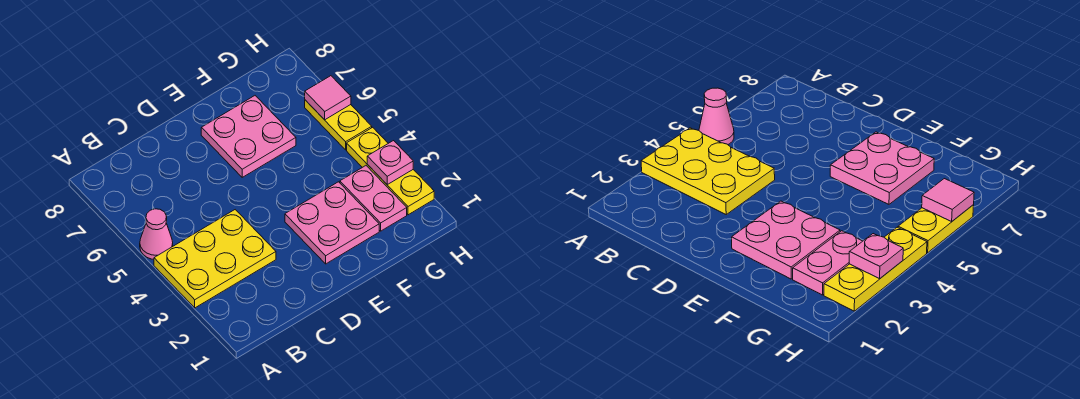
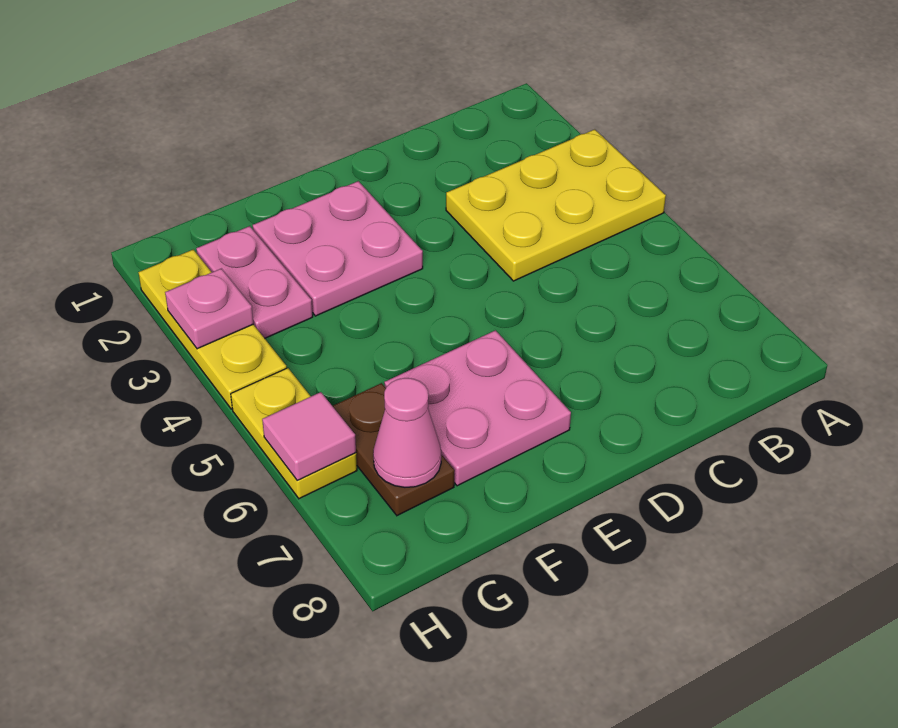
pink cone A5 level 1 -> pink cone G7 level 2
none -> brown plate G6:G7 level 1

